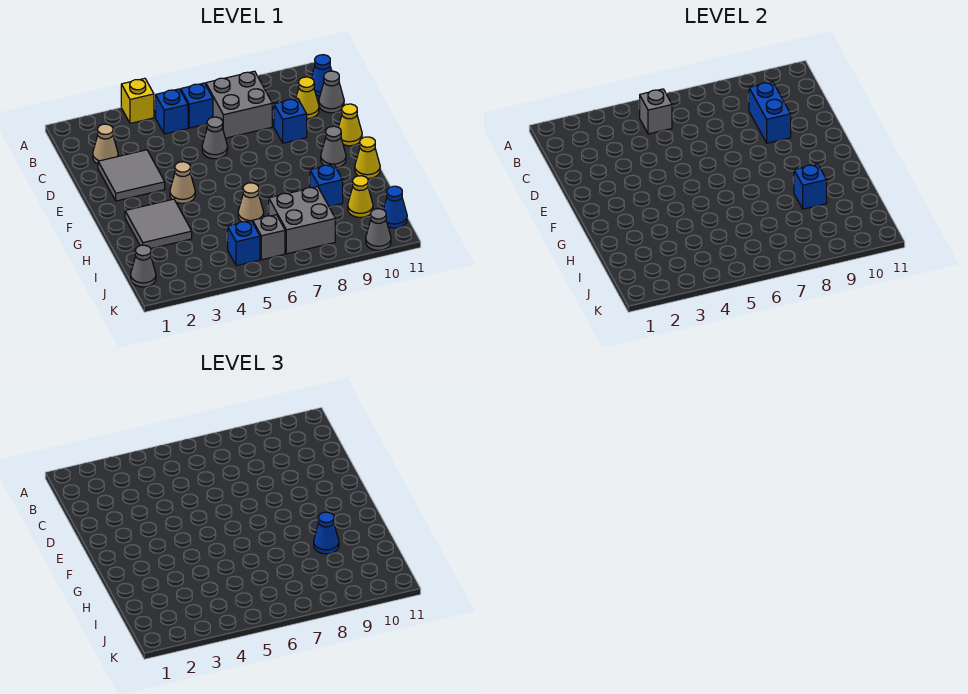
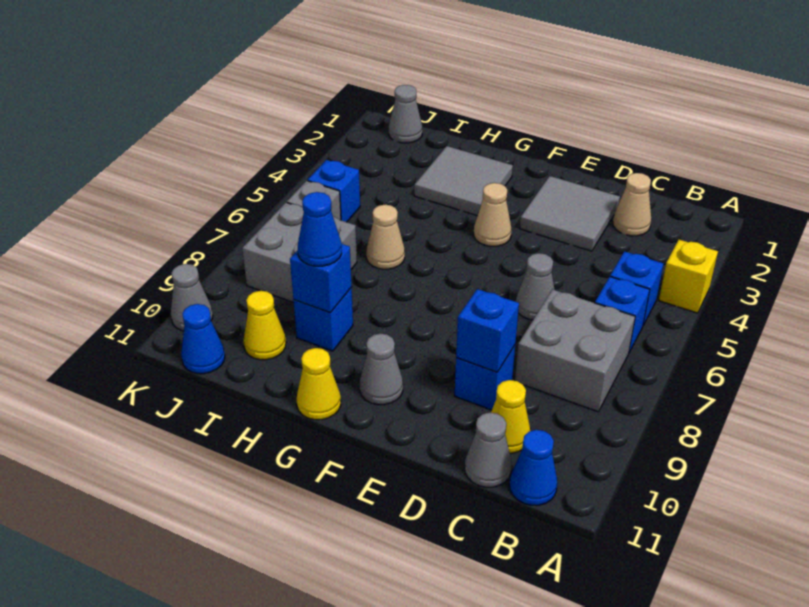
grey brick B5 level 2 -> none
blue brick C9:D9 level 2 -> blue brick D9 level 2
yellow cone E11 level 1 -> none

